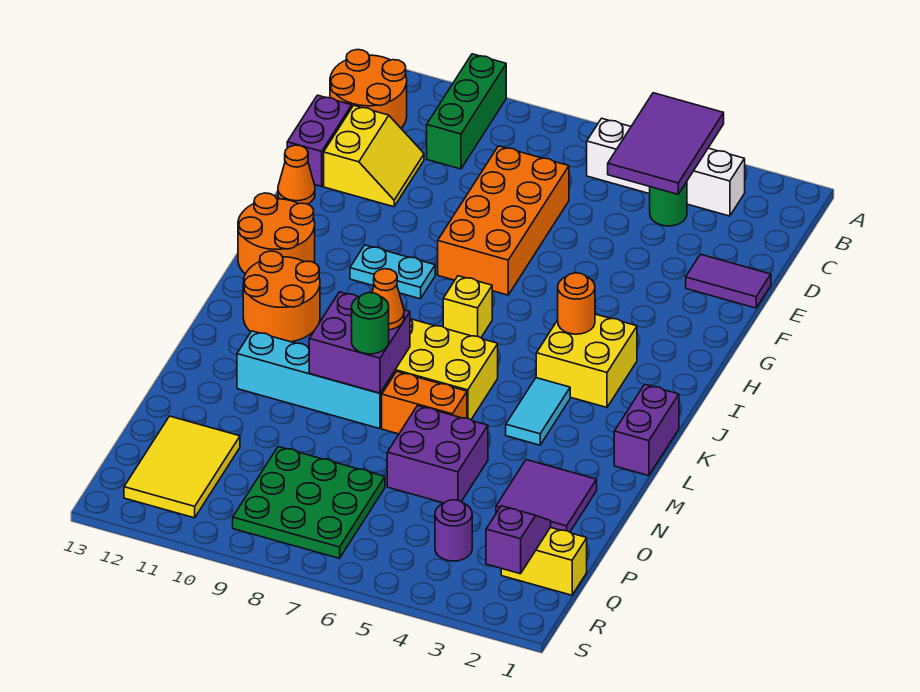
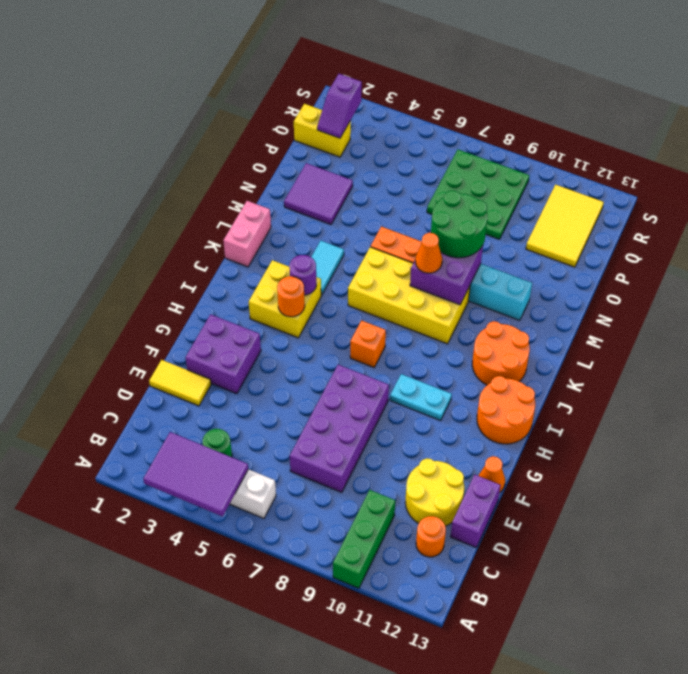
purple tile A4:C5 level 2 -> purple tile A3:B5 level 2
orange round brick B12:C13 level 1 -> orange round brick C12 level 1
orange brick D7:G8 level 1 -> purple brick D7:G8 level 1
yellow slope D11:E12 level 1 top 12 -> yellow round brick D11:E12 level 1
purple tile E1:E2 level 1 -> yellow tile E1:E2 level 1
yellow brick I7 level 1 -> orange brick I7 level 1
purple brick K1:L1 level 1 -> pink brick K1:L1 level 1
green round brick M8 level 3 -> green round brick M8:N9 level 3
purple brick N5:O6 level 1 -> purple brick F2:G3 level 1
purple round brick Q4 level 1 -> purple round brick J4 level 2

